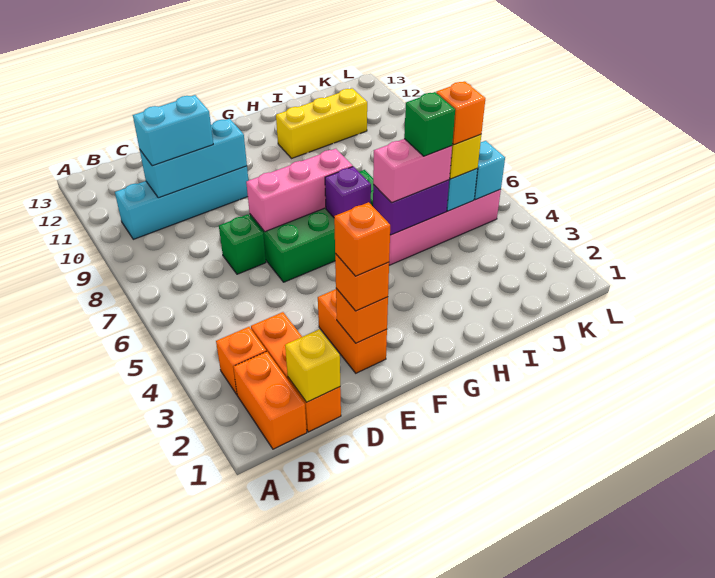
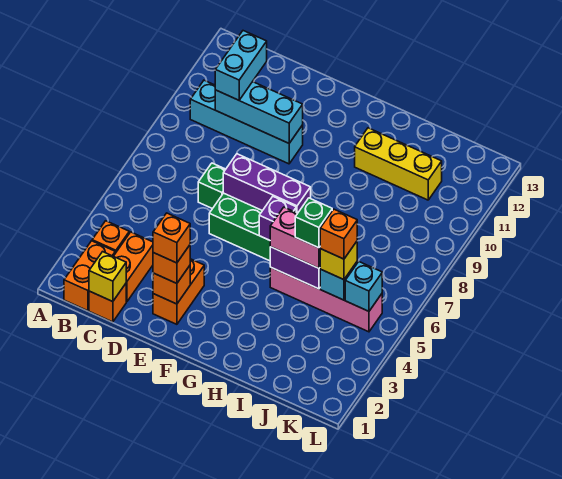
cyan brick C10:D10 level 3 -> cyan brick C10:C11 level 3
pink brick E7:G7 level 2 -> purple brick E7:G7 level 2

